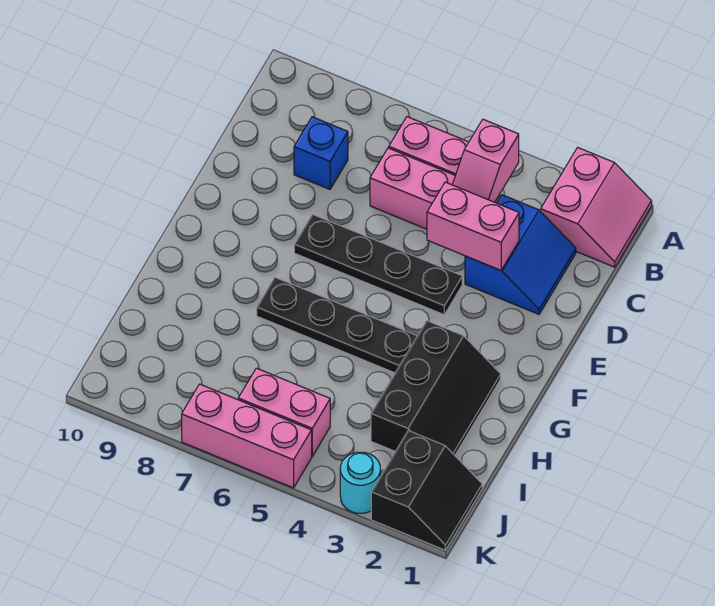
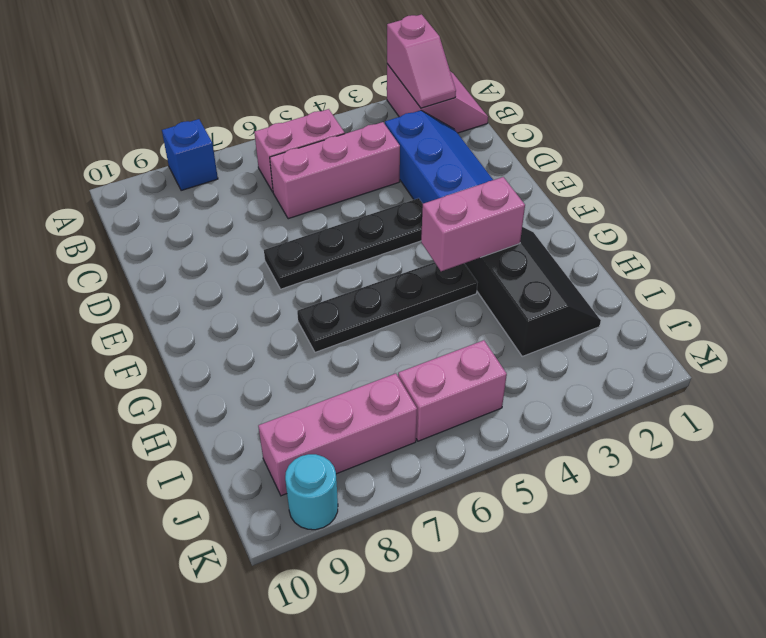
pink slope B4:C4 level 2 top B -> pink slope A2:B2 level 2 top A
blue slope C2:D3 level 1 top 3 -> blue slope C2:E3 level 1 top 3
blue brick C8 level 1 -> blue brick A8 level 1
pink brick D3:D4 level 2 -> pink brick G3:G4 level 2
black slope J1:K2 level 1 top 2 -> none
cyan round brick K3 level 1 -> cyan round brick K9 level 1
pink brick K5:K7 level 1 -> pink brick J7:J9 level 1

